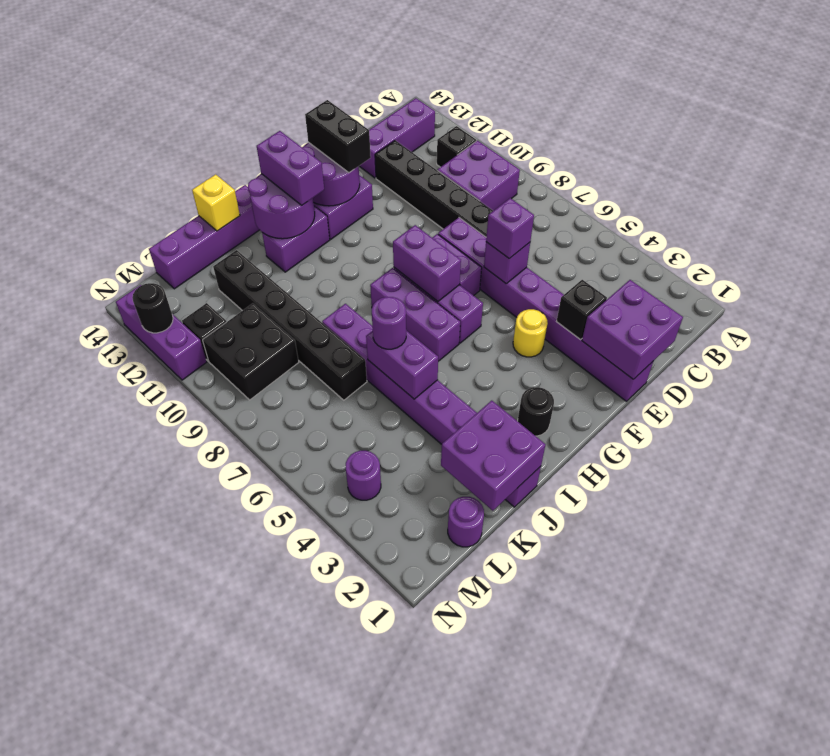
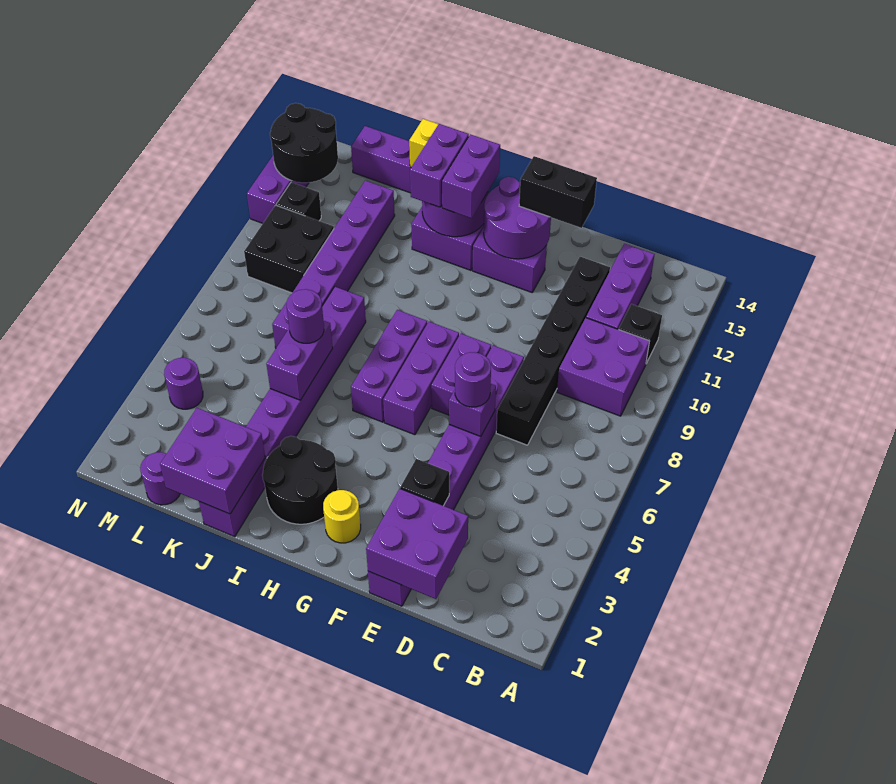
purple brick B13:D13 level 1 -> purple brick C11:C13 level 1
purple brick E6 level 3 -> purple round brick E6 level 3
yellow round brick F4 level 1 -> yellow round brick G2 level 1
black brick F12:F13 level 3 -> black brick E13:F13 level 3
purple brick G7:G8 level 2 -> purple brick I12:I13 level 3
black round brick H2 level 1 -> black round brick H2:I3 level 1
black brick K7:K12 level 1 -> purple brick K7:K12 level 1
black round brick N12 level 2 -> black round brick M12:N13 level 2

